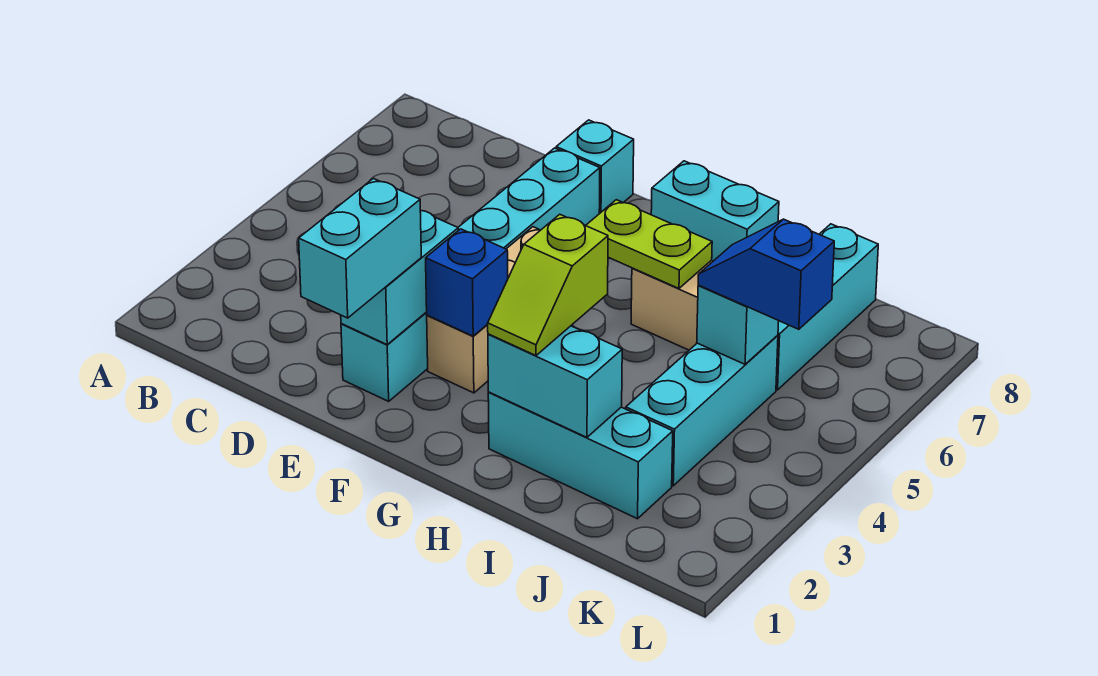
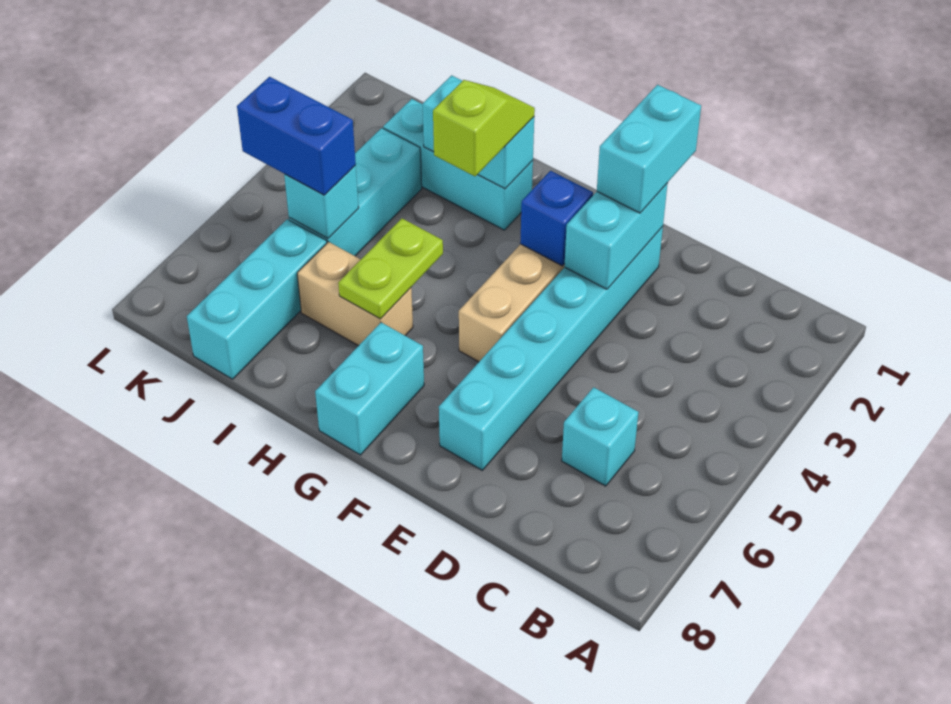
cyan brick E8 level 1 -> cyan brick C6 level 1
lime plate G6:H6 level 2 -> lime plate H5:H6 level 2
cyan brick G8:H8 level 1 -> cyan brick G7:G8 level 1
blue slope J5:K5 level 3 top K -> blue brick J5:K5 level 3

